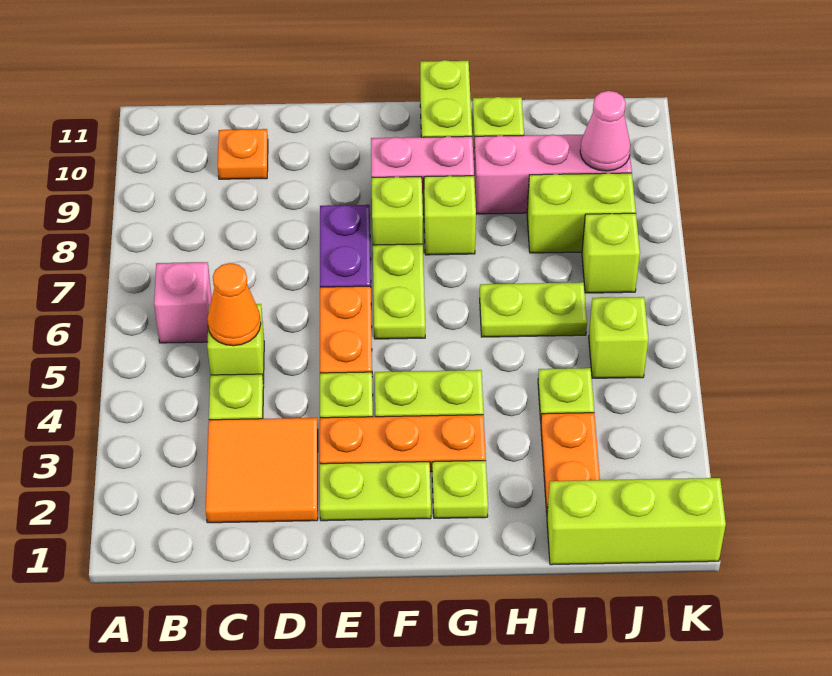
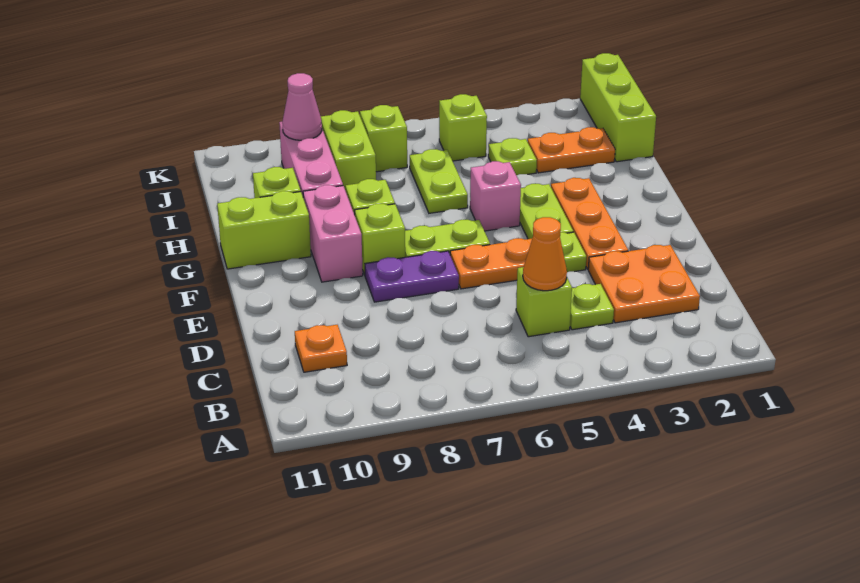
pink brick B6 level 1 -> pink brick G5 level 1
orange tile C2:D3 level 1 -> orange plate C2:D3 level 1
lime plate E2:F2 level 1 -> none
lime plate G2 level 1 -> none

